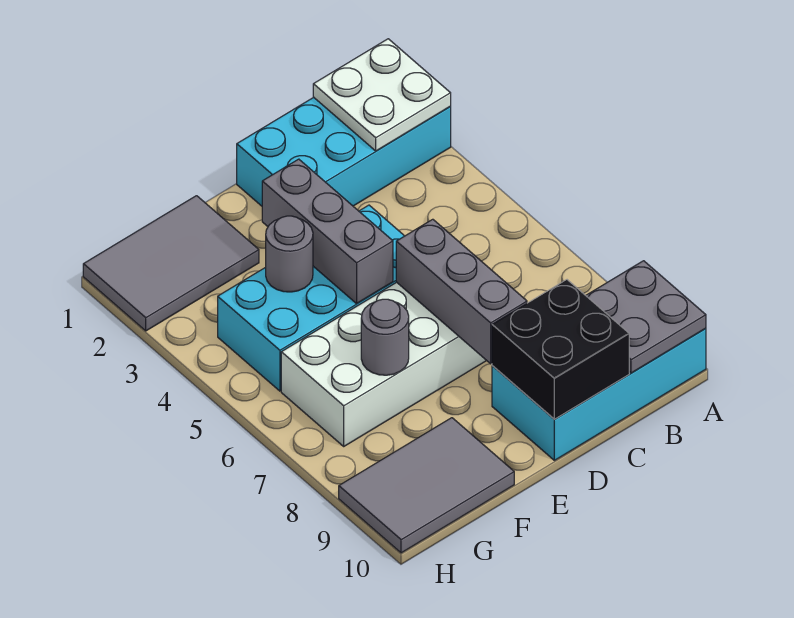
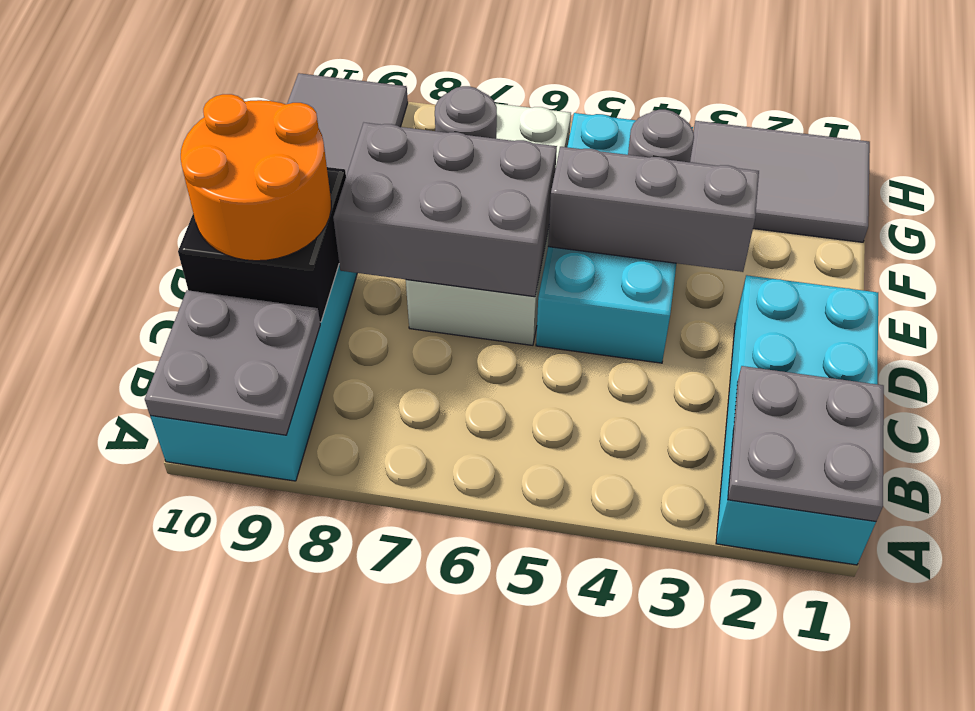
white plate A1:B2 level 2 -> grey plate A1:B2 level 2
none -> orange round brick C9:D10 level 3
grey brick D6:D8 level 2 -> grey brick D6:E8 level 2
grey tile F1:H2 level 1 -> grey tile G1:H3 level 1

